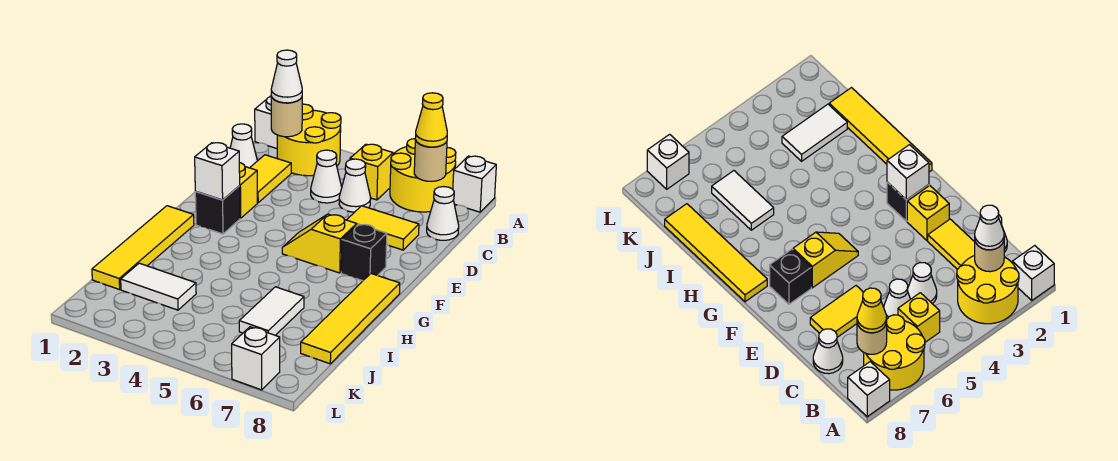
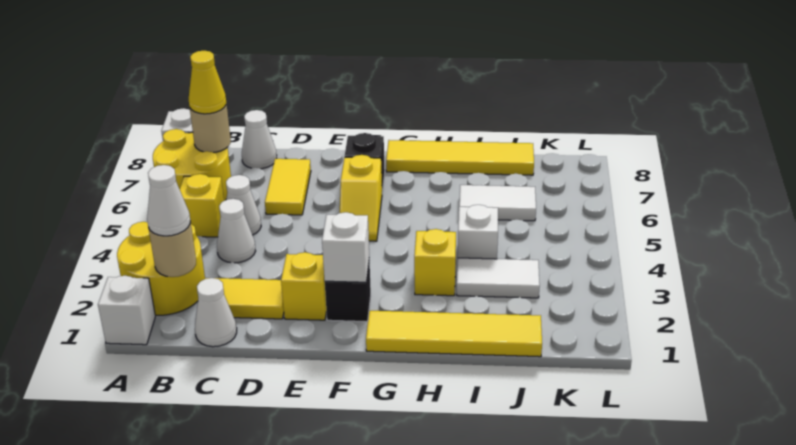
none -> yellow brick H3 level 1
white tile J2:J3 level 1 -> white tile I3:J3 level 1
white brick L7 level 1 -> white brick I4 level 1

